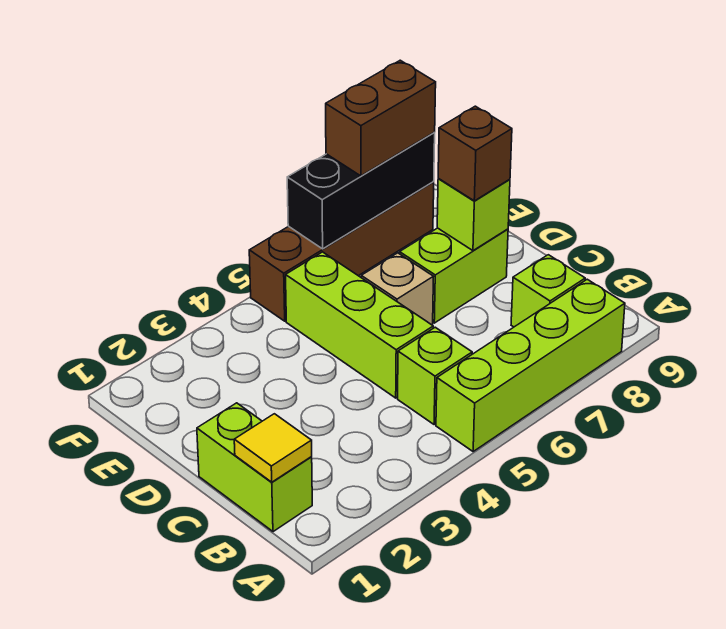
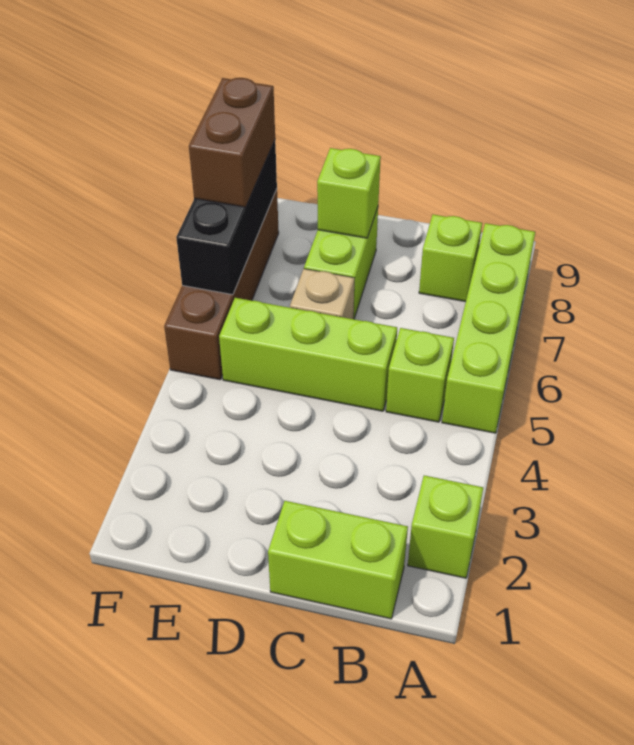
none -> lime brick A2 level 1
yellow tile B1 level 2 -> none
brown brick D8 level 3 -> none

